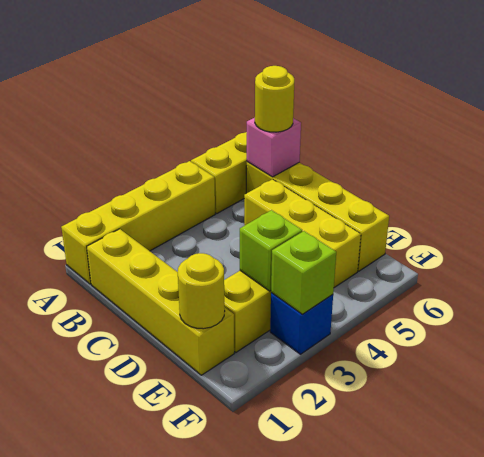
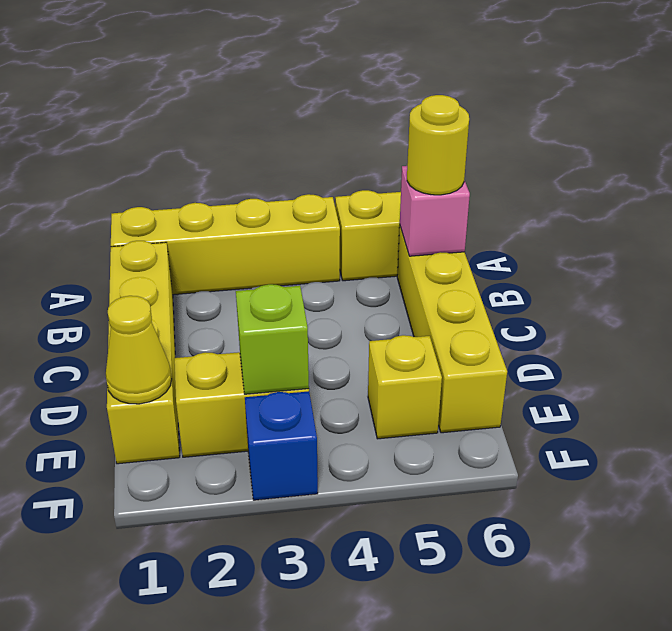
yellow brick C5:E5 level 1 -> yellow brick E5 level 1
yellow round brick E1 level 2 -> yellow cone E1 level 2
lime brick F3 level 2 -> none

